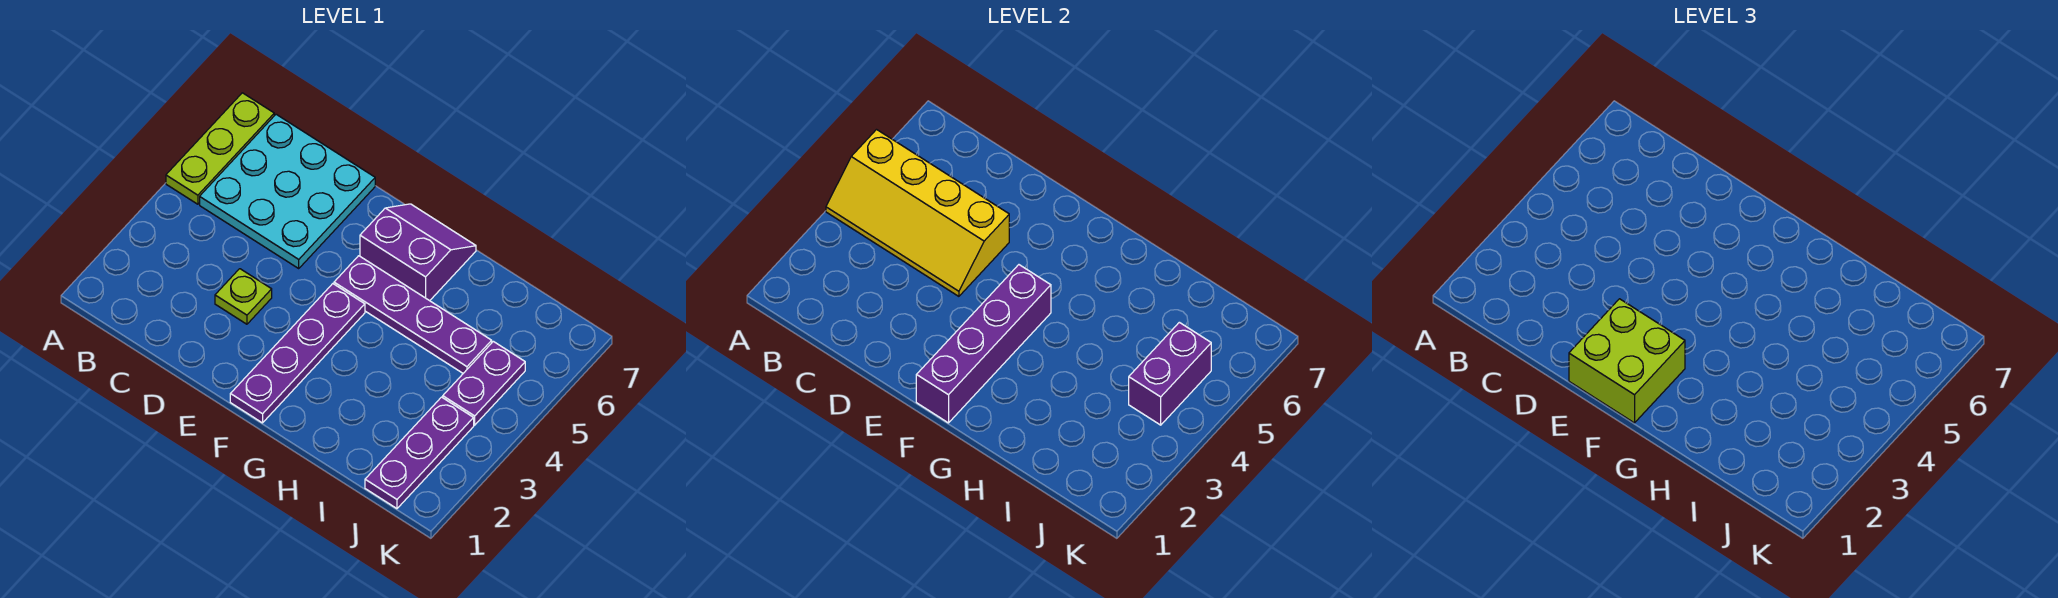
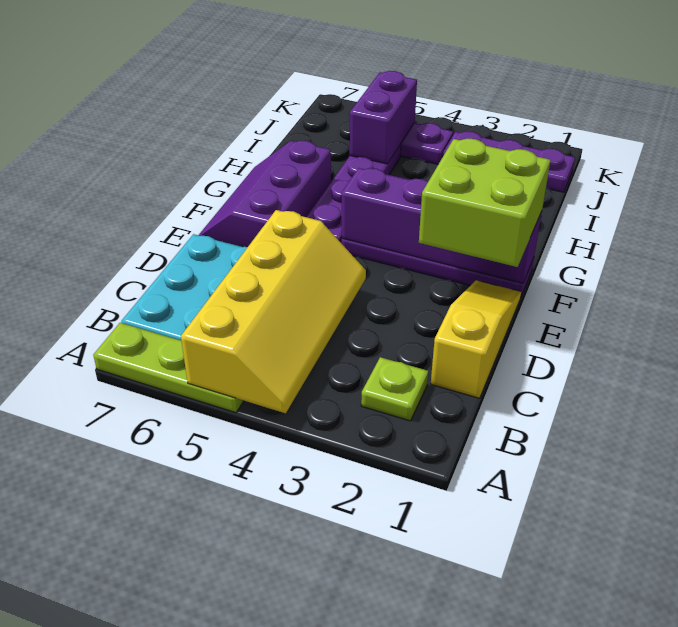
none -> yellow slope C1:E1 level 1 top C
lime plate D3 level 1 -> lime plate B2 level 1
purple slope F6:G7 level 1 top 6 -> purple slope E6:G7 level 1 top 6
purple brick J4:J5 level 2 -> purple brick I5:J5 level 2

